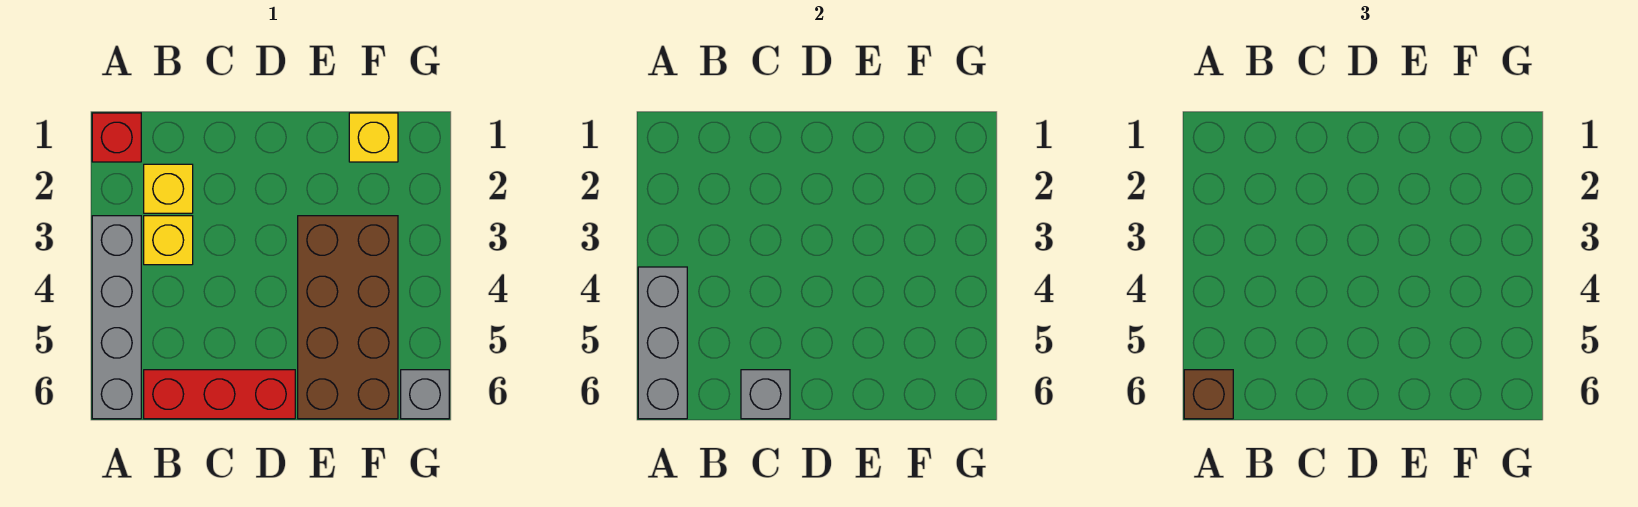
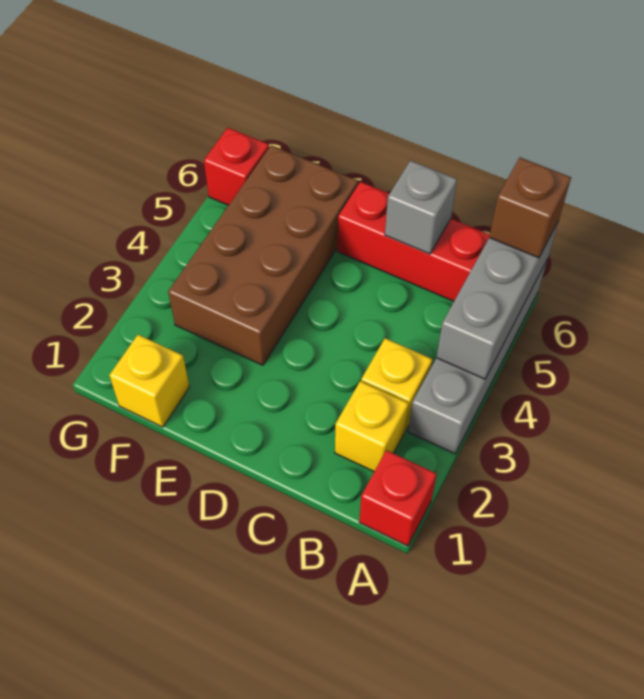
grey brick G6 level 1 -> red brick G6 level 1

